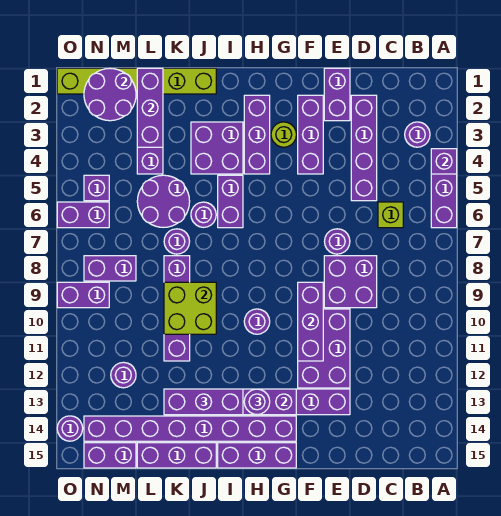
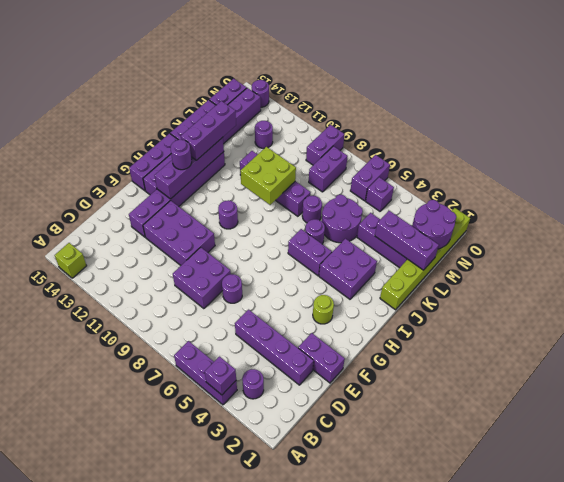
lime brick C6 level 1 -> lime brick A14 level 1
purple brick F2:F4 level 1 -> none
purple brick F9:F11 level 2 -> none
purple brick H2:H4 level 1 -> none

